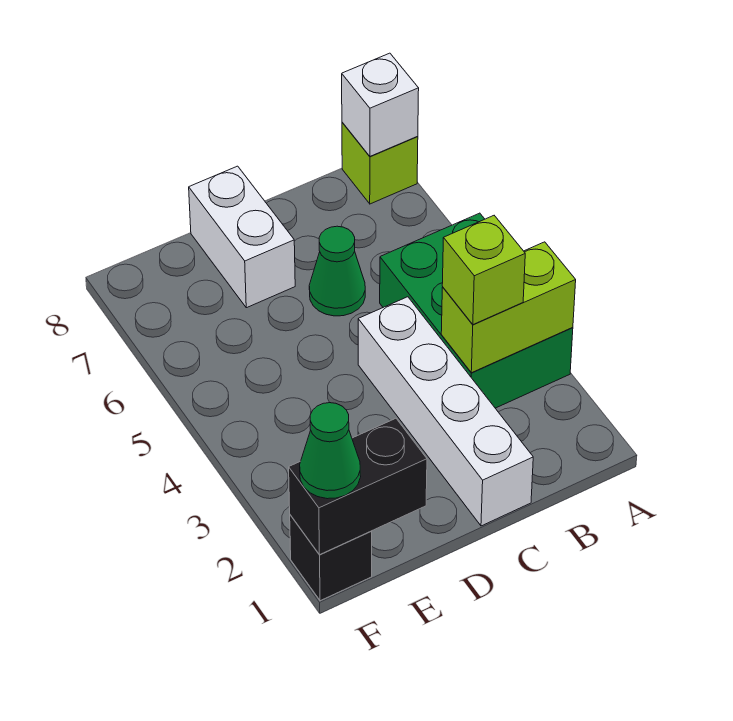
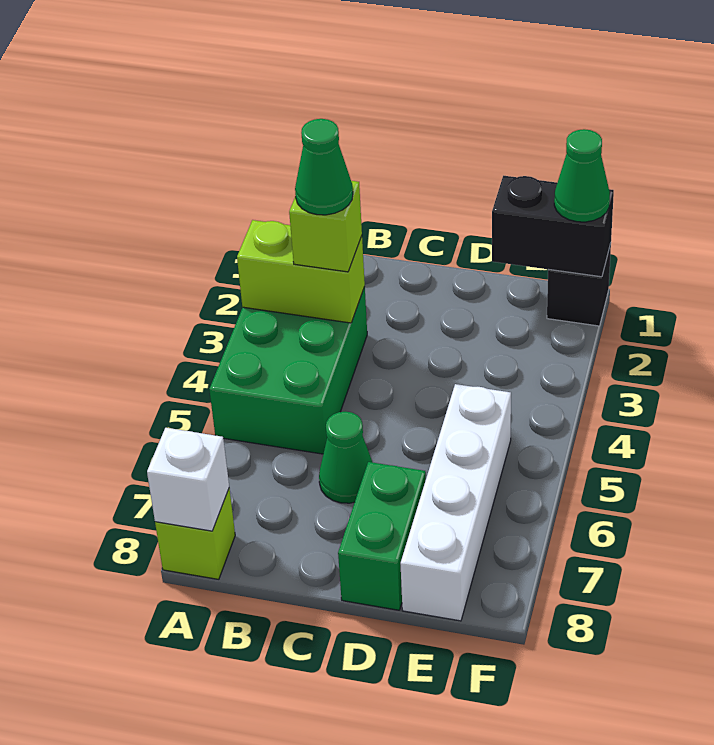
none -> green cone B3 level 4
white brick C1:C4 level 1 -> white brick E5:E8 level 1
white brick D7:D8 level 1 -> green brick D7:D8 level 1

